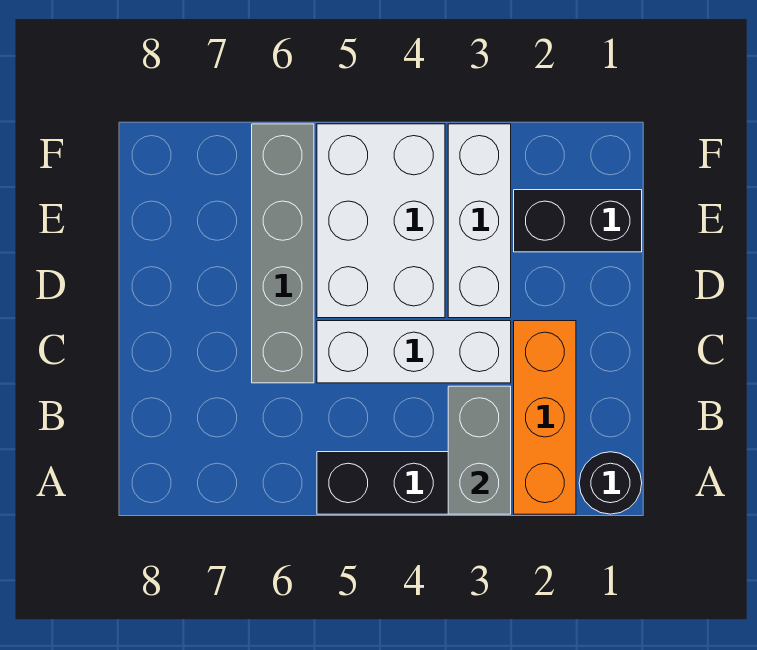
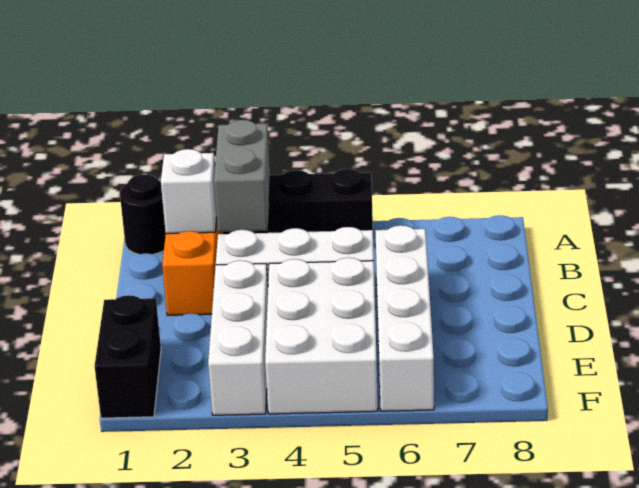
none -> white brick B2 level 2
grey brick C6:F6 level 1 -> white brick C6:F6 level 1
black brick E1:E2 level 1 -> black brick E1:F1 level 1

